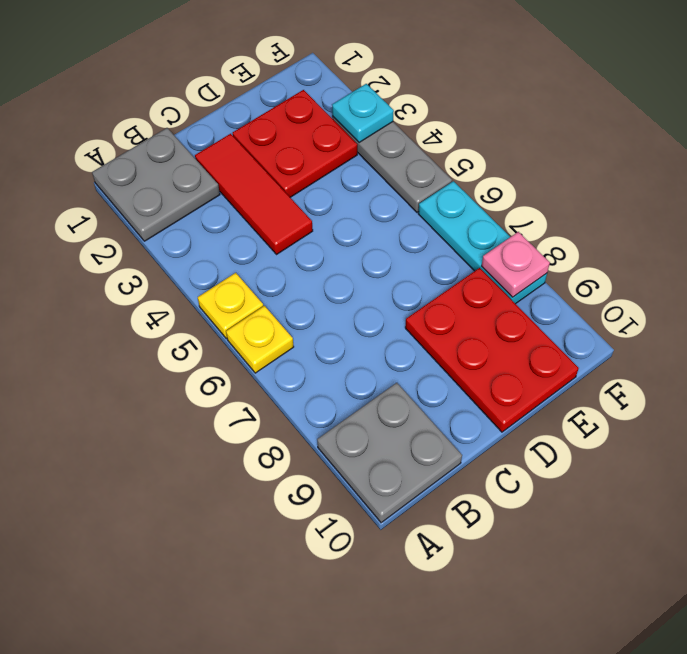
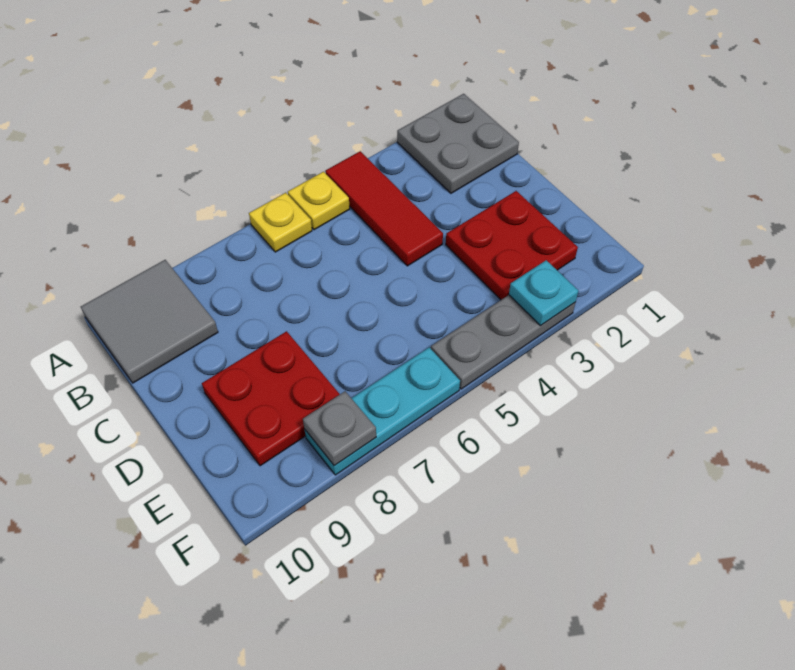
grey plate A9:B10 level 1 -> grey tile A9:B10 level 1
red tile C2:C4 level 1 -> red tile A4:C4 level 1
red plate D8:E10 level 1 -> red plate D8:E9 level 1
pink plate F8 level 2 -> grey plate F8 level 2

